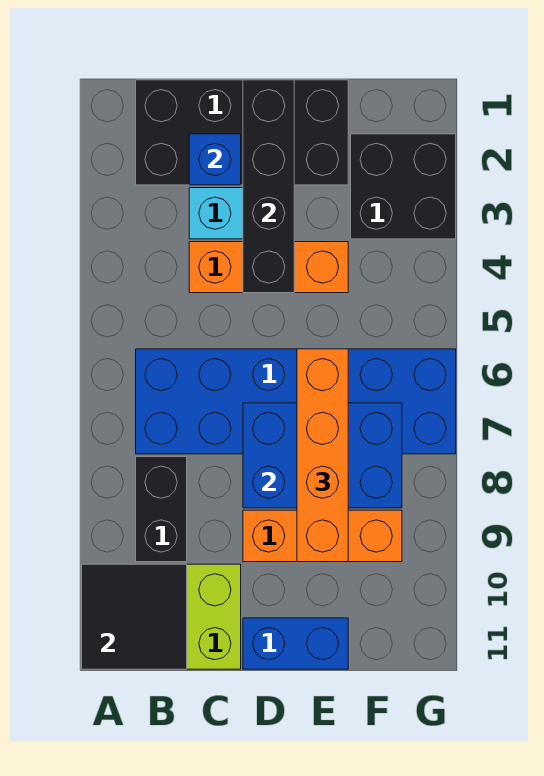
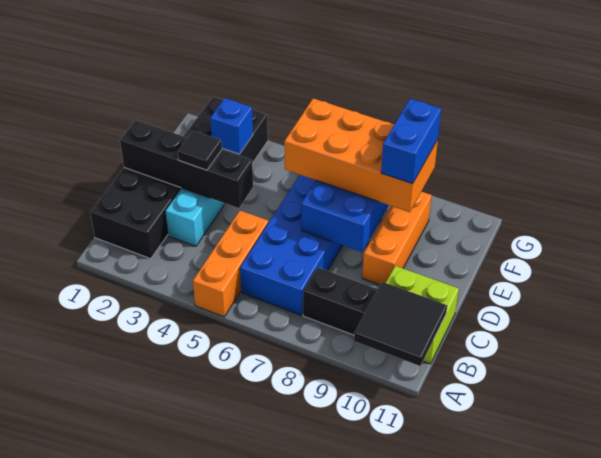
blue brick C2 level 2 -> blue brick F3 level 2
orange brick C4:E4 level 1 -> orange brick A5:C5 level 1
none -> black tile D3 level 3
blue brick D11:E11 level 1 -> blue brick E9:F9 level 4
orange brick E6:E9 level 3 -> orange brick E6:F9 level 3

